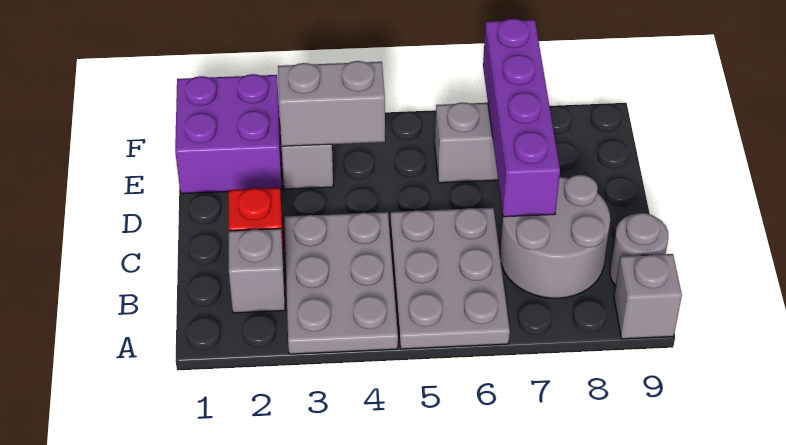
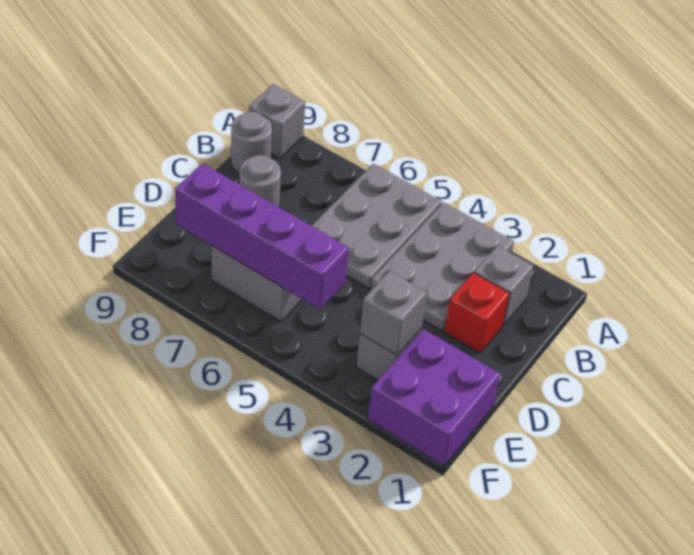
grey round brick B7:C8 level 1 -> grey round brick C8 level 1
purple brick C7:F7 level 2 -> purple brick E5:E8 level 2
grey brick E3:E4 level 2 -> grey brick E3 level 2

